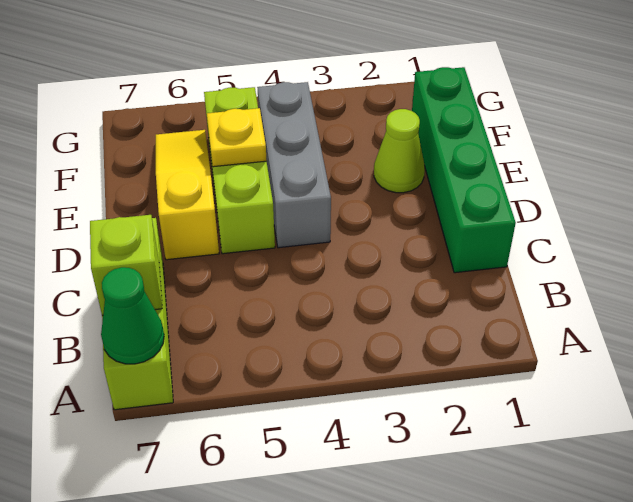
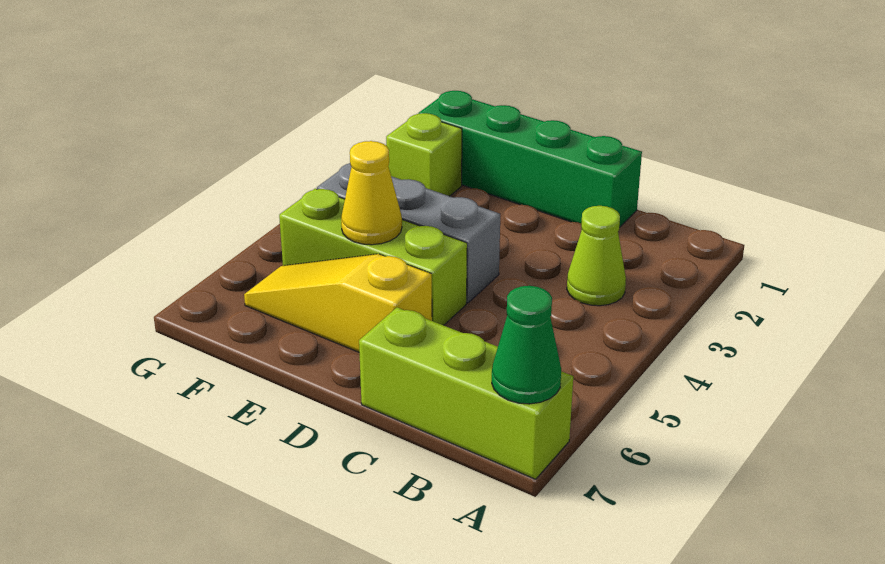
lime brick B7 level 2 -> lime brick F2 level 1
lime cone E2 level 1 -> lime cone B3 level 1
yellow plate E5 level 2 -> yellow cone E5 level 2

